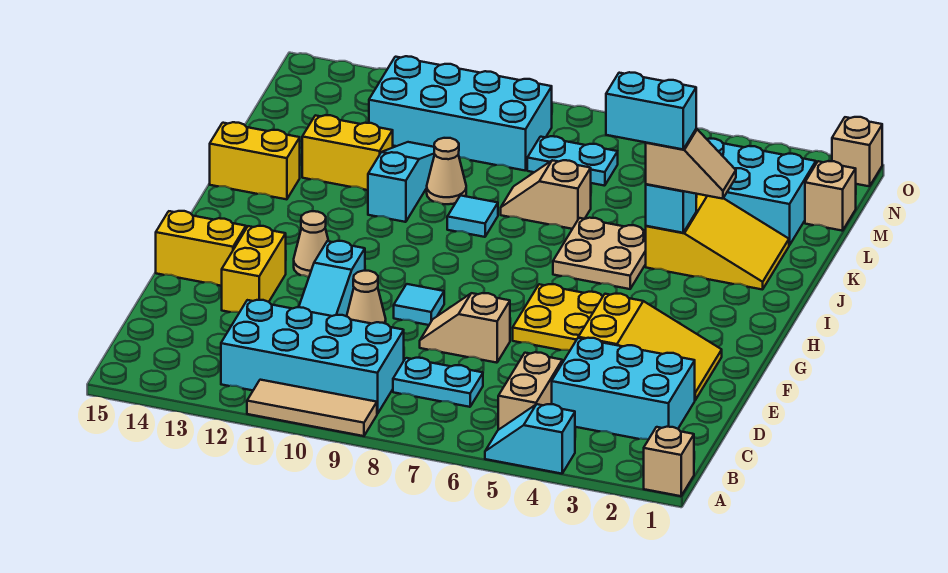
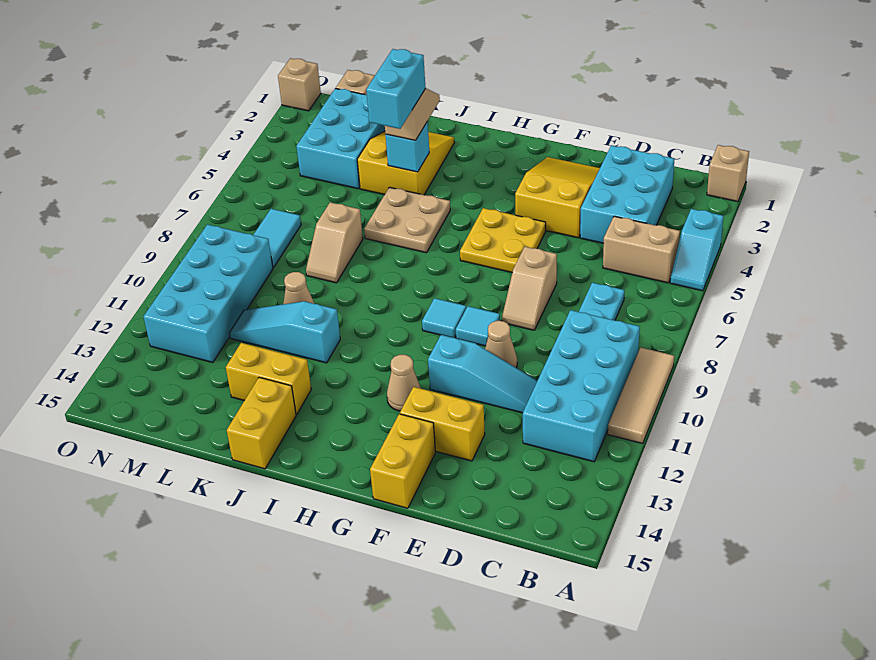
cyan tile J9 level 1 -> cyan tile G9 level 1
yellow brick K12:K13 level 1 -> yellow brick J13:K13 level 1
cyan plate M7:M8 level 1 -> cyan tile M7:M8 level 1

